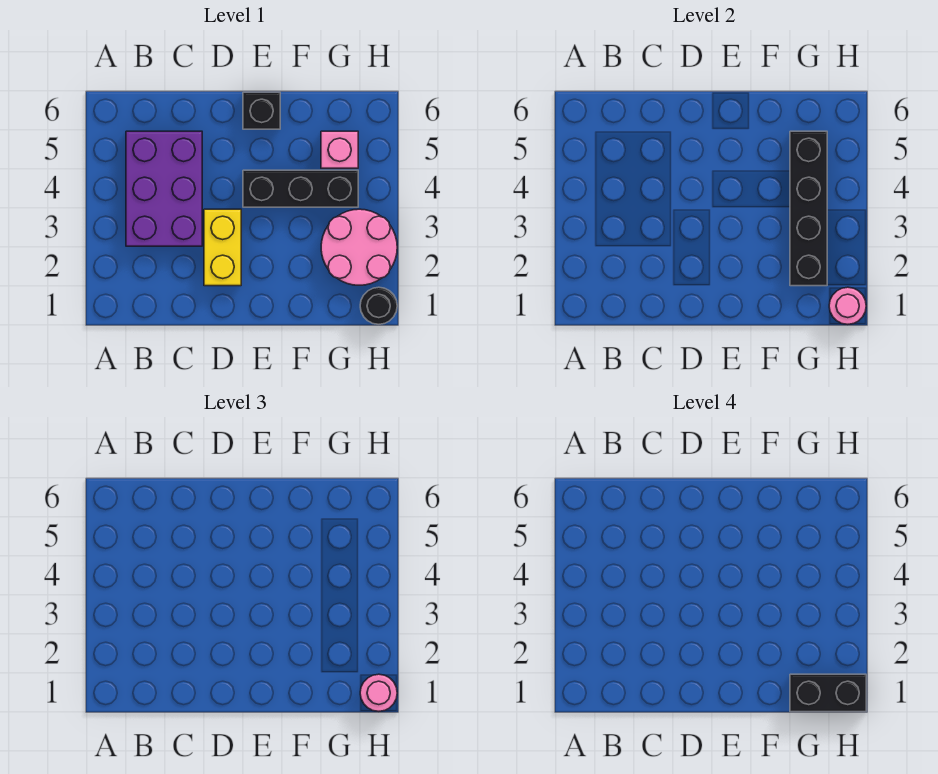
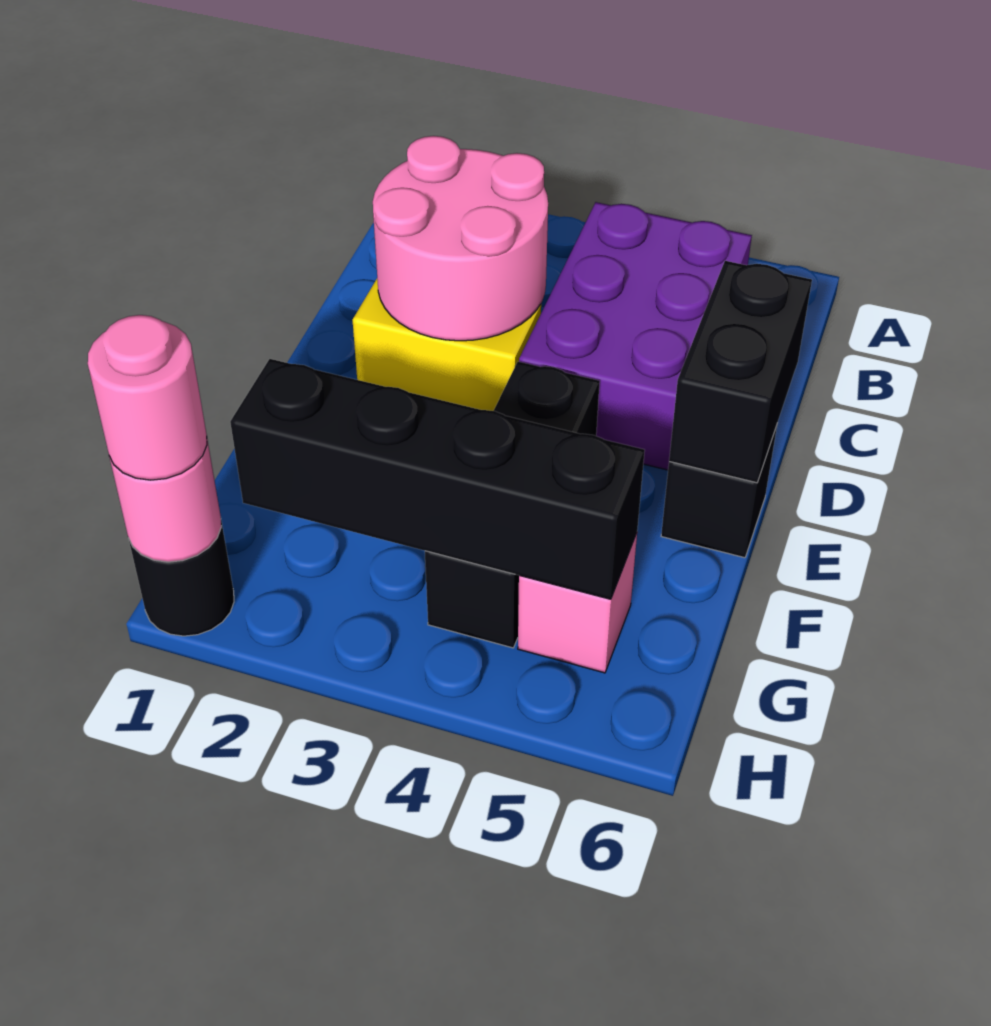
purple brick B3:C5 level 1 -> purple brick B4:D5 level 1
black brick G1:H1 level 4 -> black brick D6:E6 level 2
pink round brick G2:H3 level 1 -> pink round brick C2:D3 level 2

